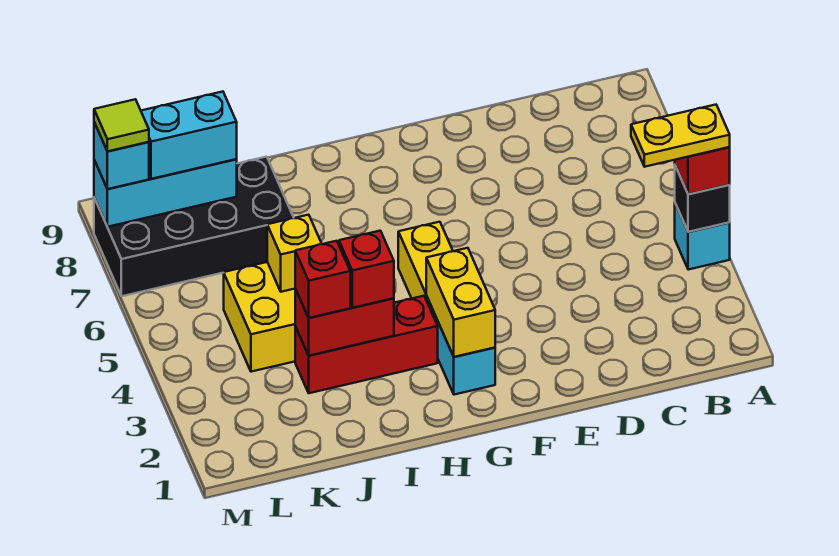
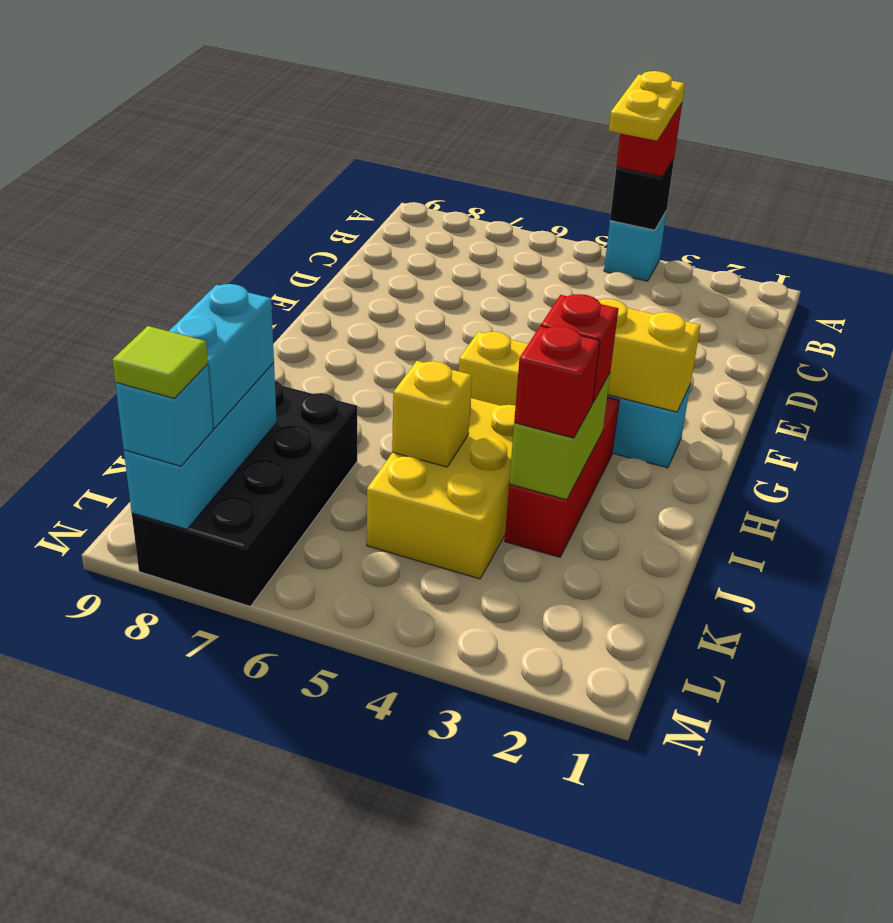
red brick I3:J3 level 2 -> lime brick I3:J3 level 2

